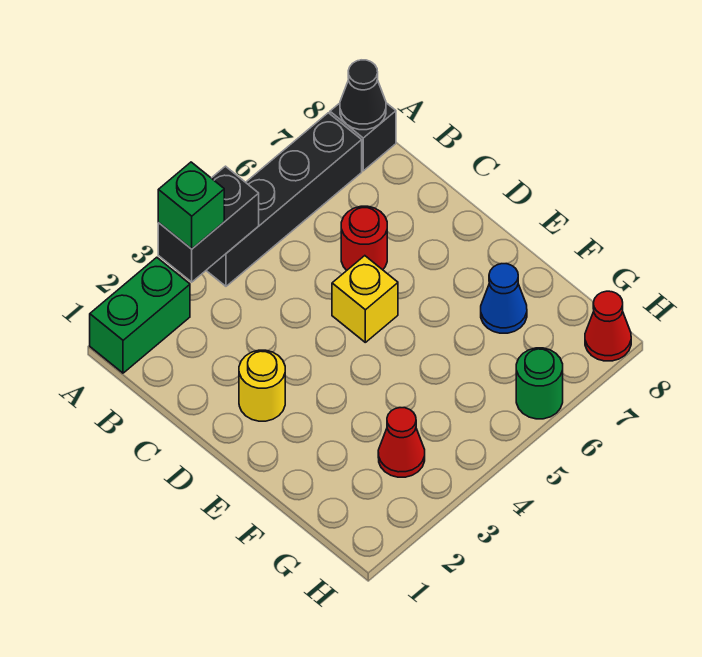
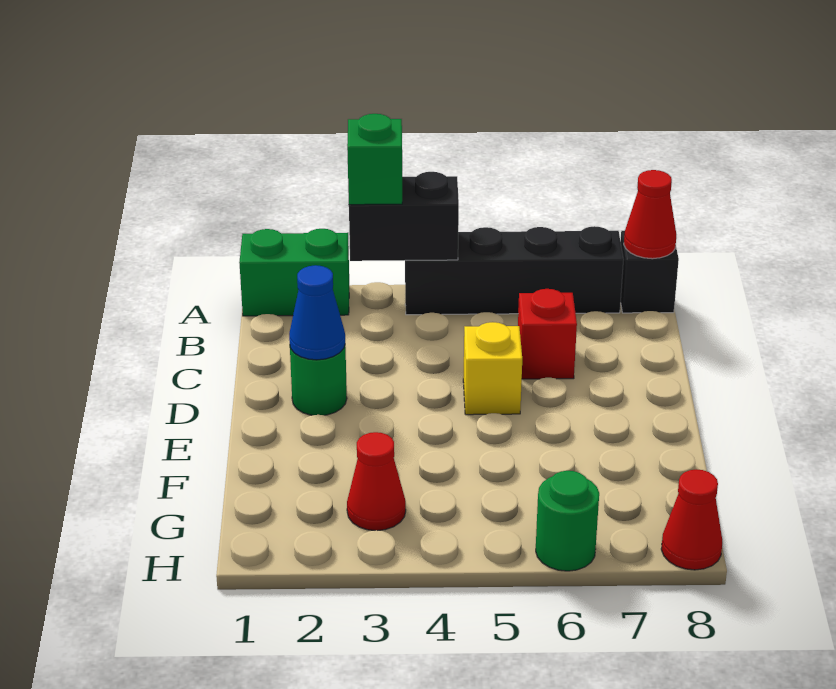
black cone A8 level 2 -> red cone A8 level 2
red round brick C6 level 1 -> red brick C6 level 1
yellow round brick D2 level 1 -> green round brick D2 level 1
blue cone F7 level 1 -> blue cone D2 level 2

